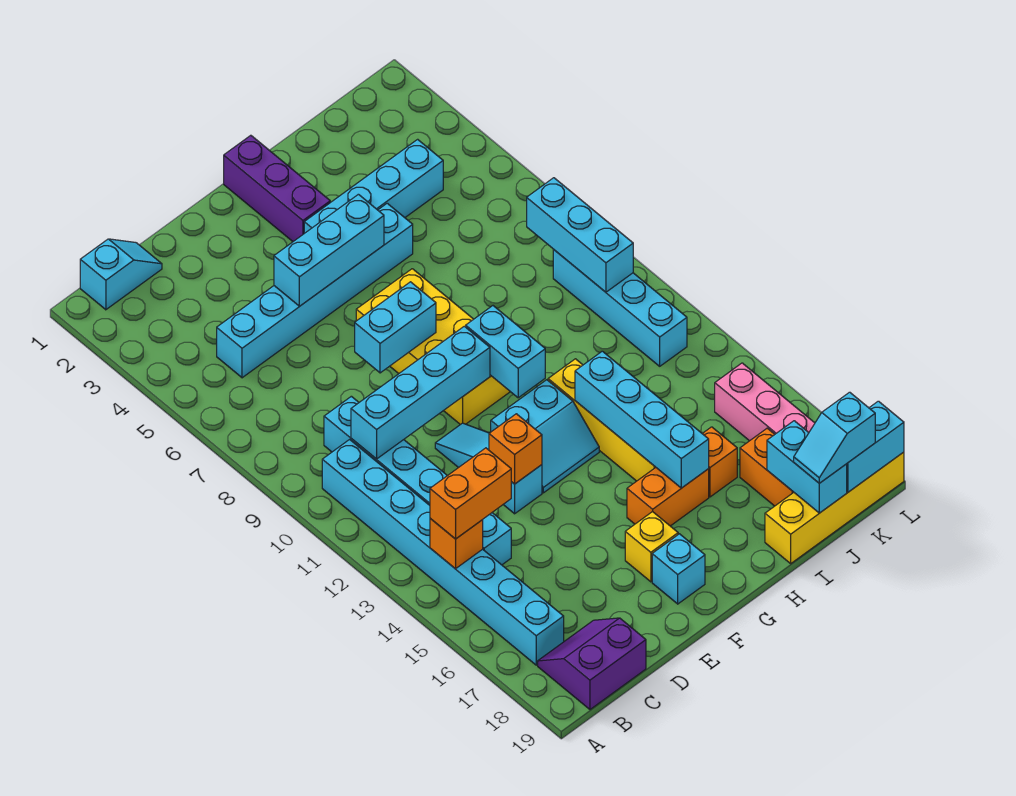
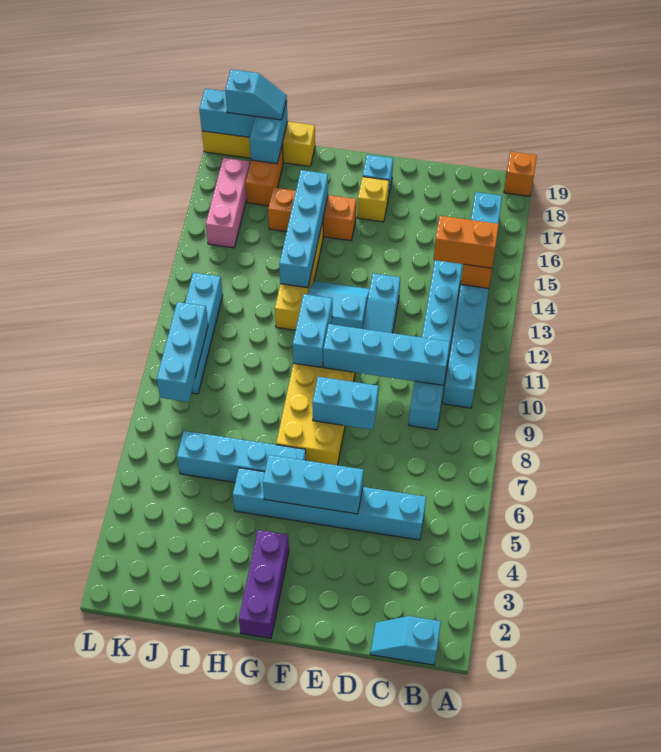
purple slope B18:C19 level 1 top 19 -> none
orange brick E13 level 2 -> orange brick A19 level 1
cyan brick G4:J4 level 1 -> cyan brick G6:J6 level 1

